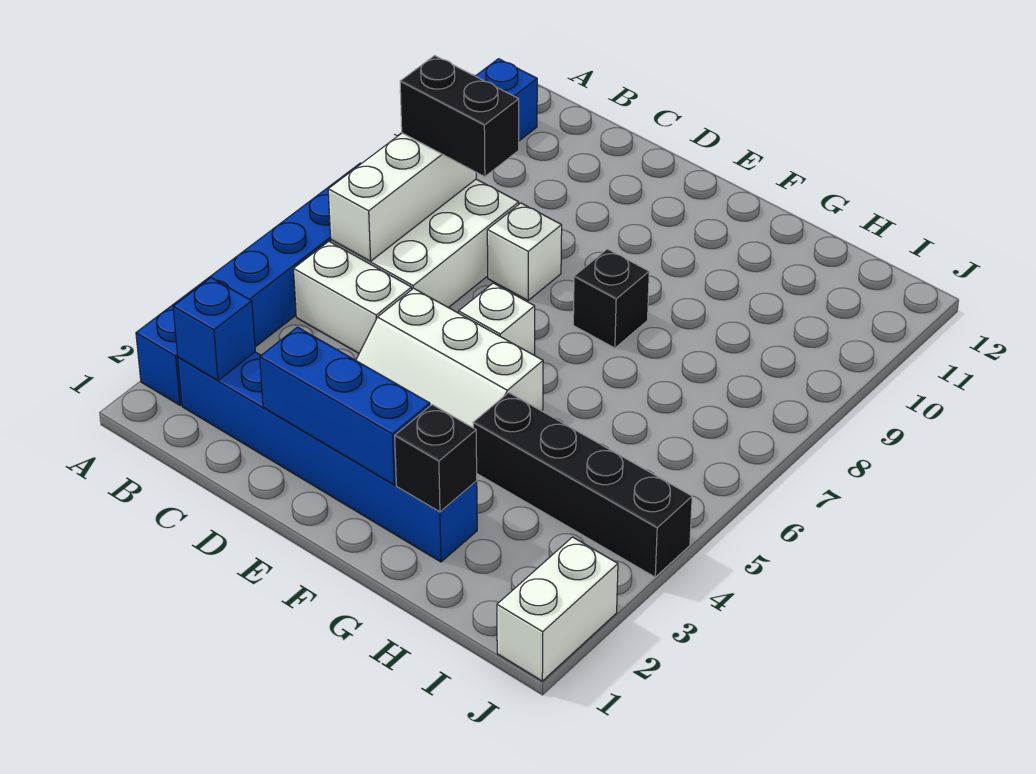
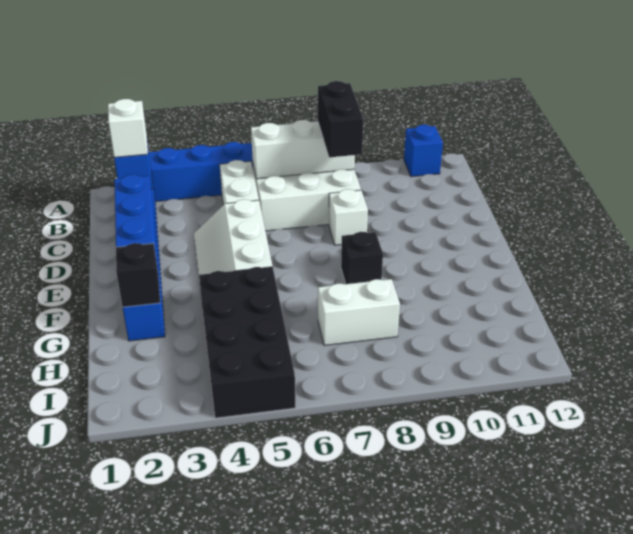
white brick E6 level 1 -> white brick B2 level 3
black brick G4:J4 level 1 -> black brick G4:J5 level 1
white brick J1:J2 level 1 -> white brick H7:H8 level 1

